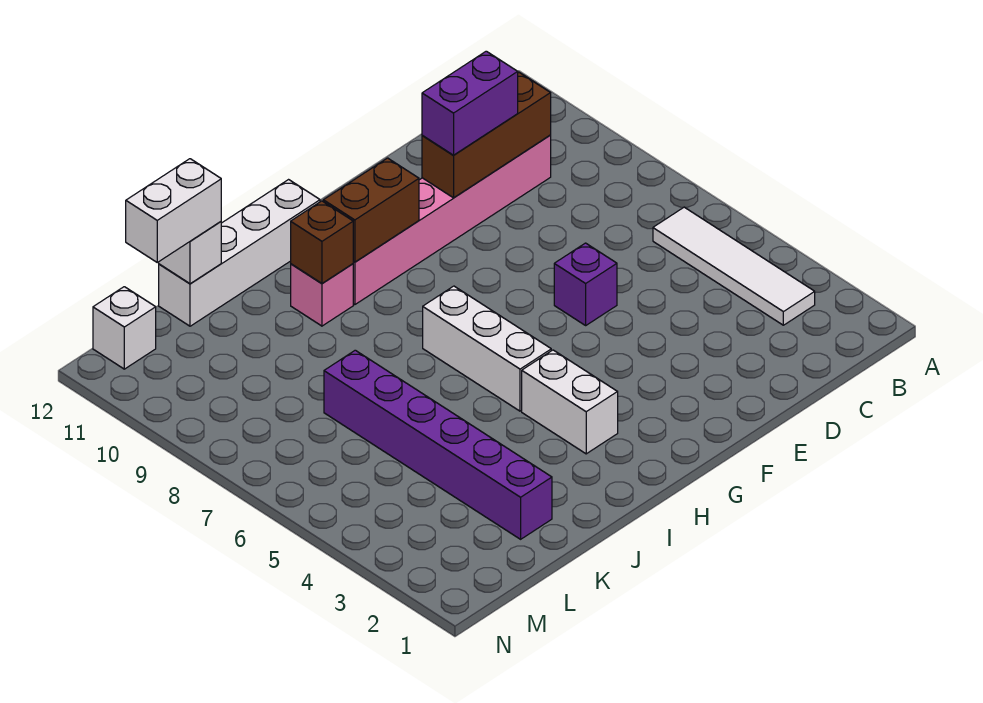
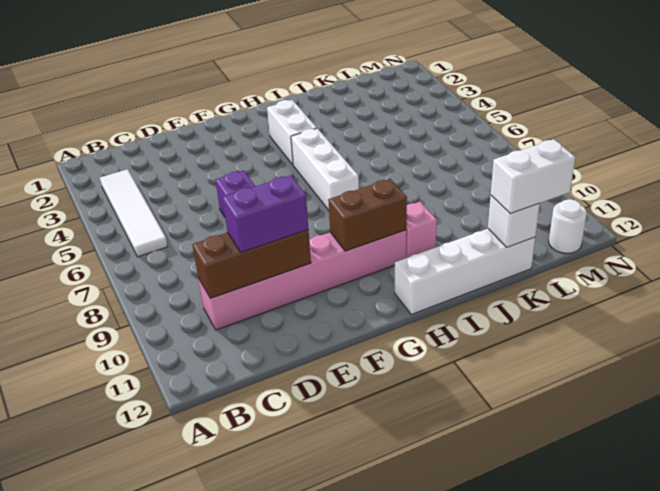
brown brick I10 level 2 -> none
purple brick K2:K7 level 1 -> none
white brick M12 level 1 -> white round brick M12 level 1

